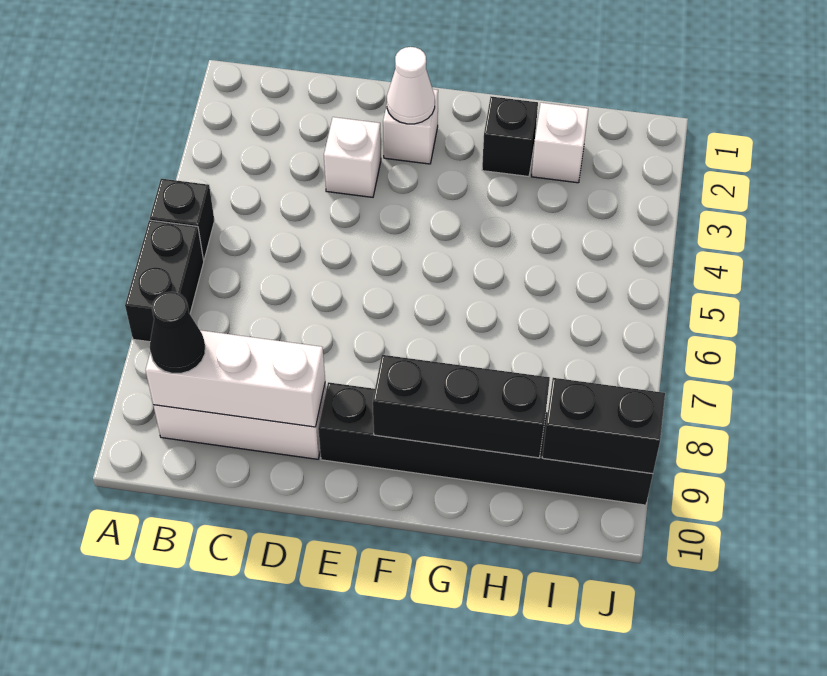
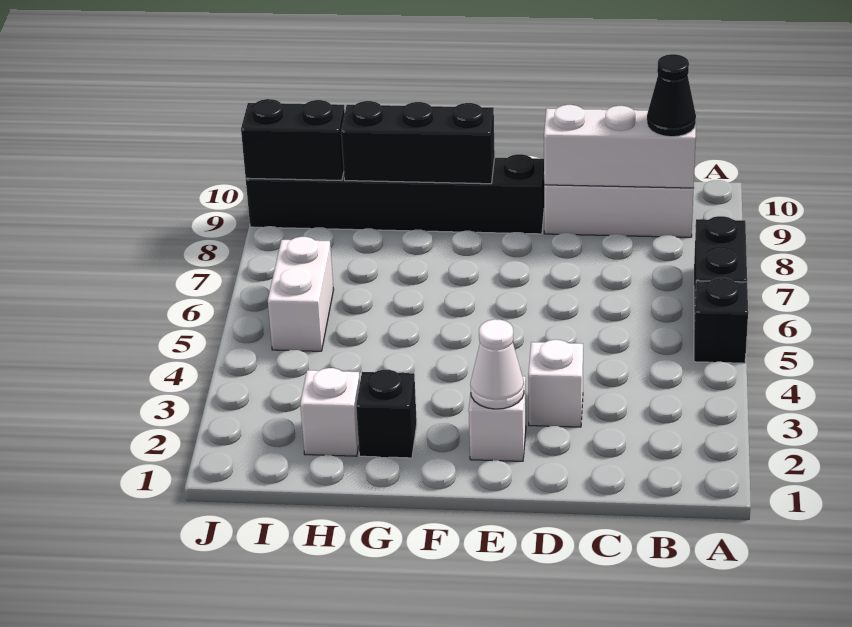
none -> white brick I5:I6 level 1

